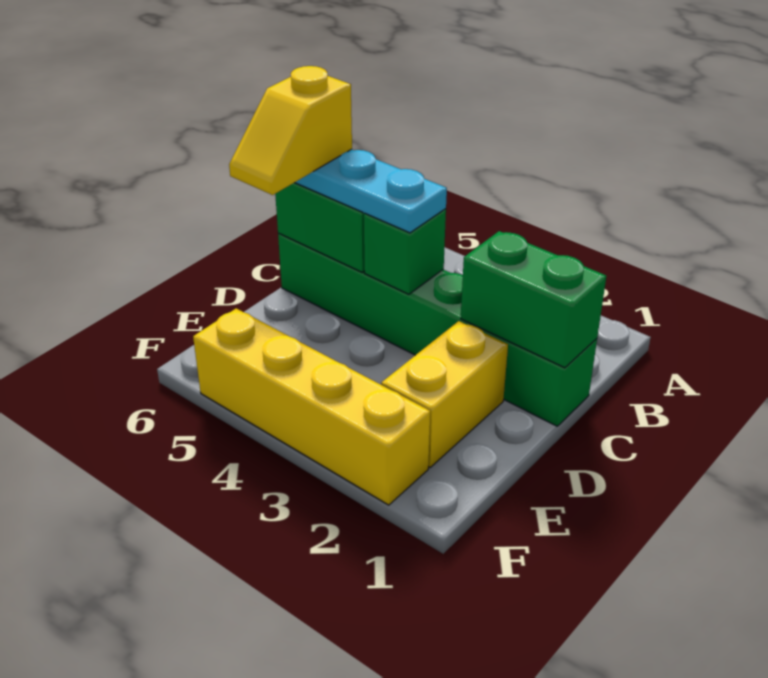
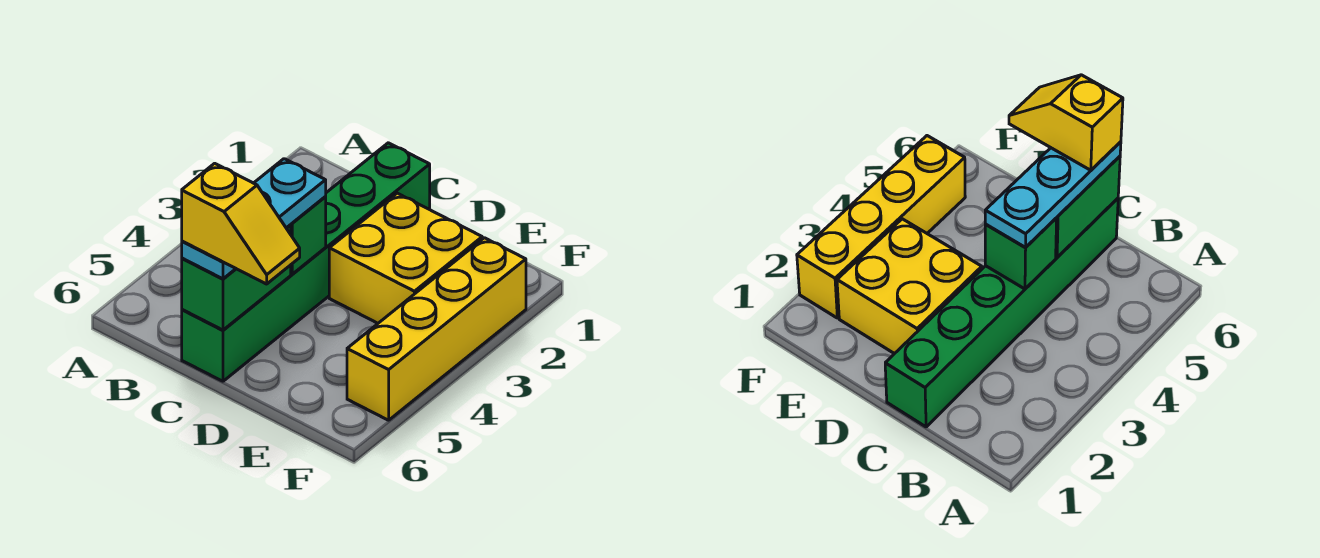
green brick C1:C2 level 2 -> none
yellow brick D2:E2 level 1 -> yellow brick D2:E3 level 1

